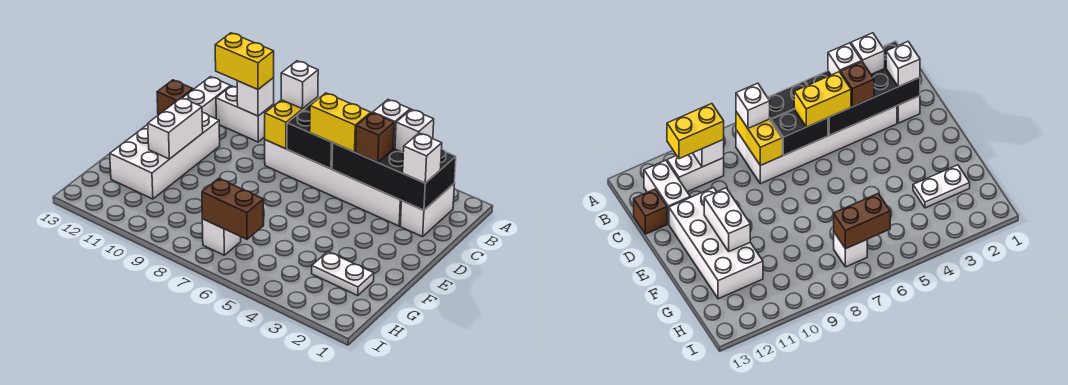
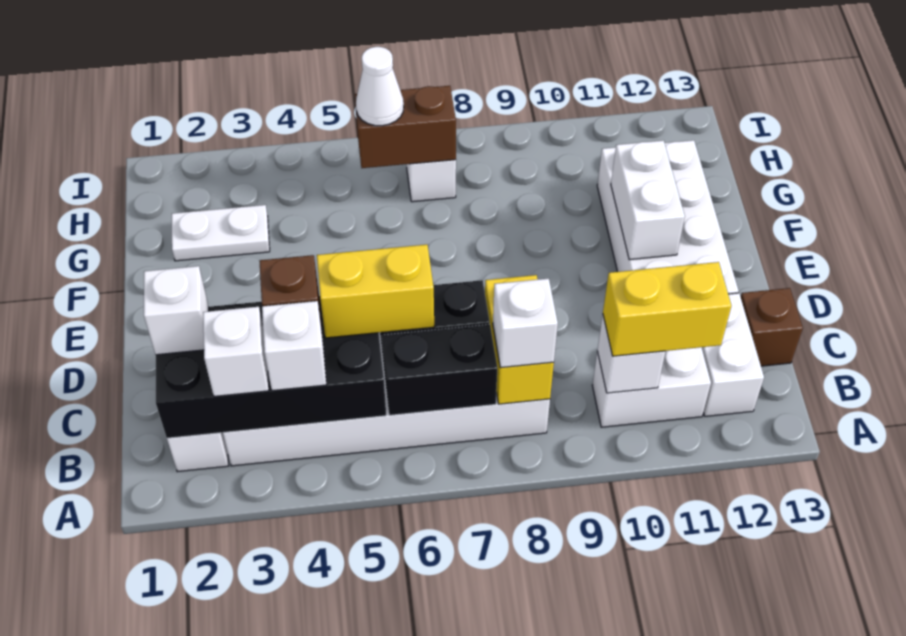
none -> white cone H6 level 3

